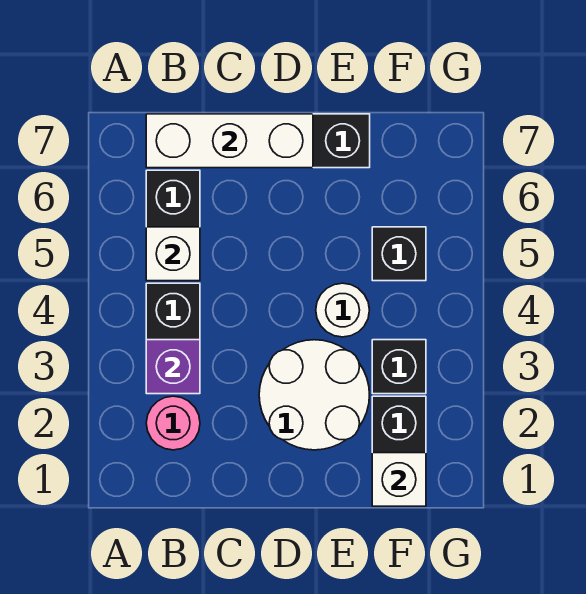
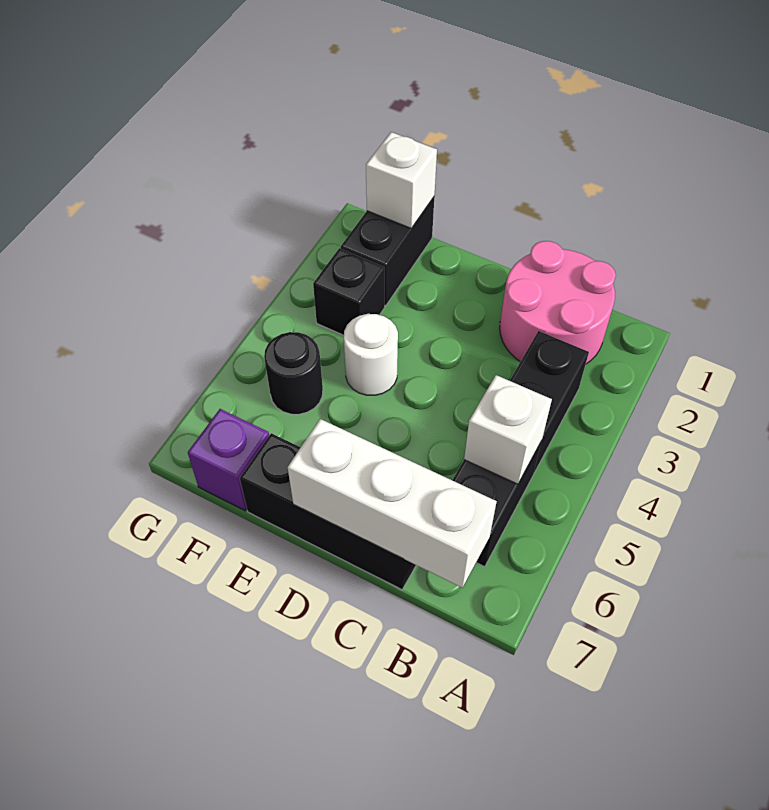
pink round brick B2 level 1 -> pink round brick B1:C2 level 1
purple brick B3 level 2 -> purple brick F7 level 1
white round brick D2:E3 level 1 -> none
black brick F5 level 1 -> black round brick F5 level 1

